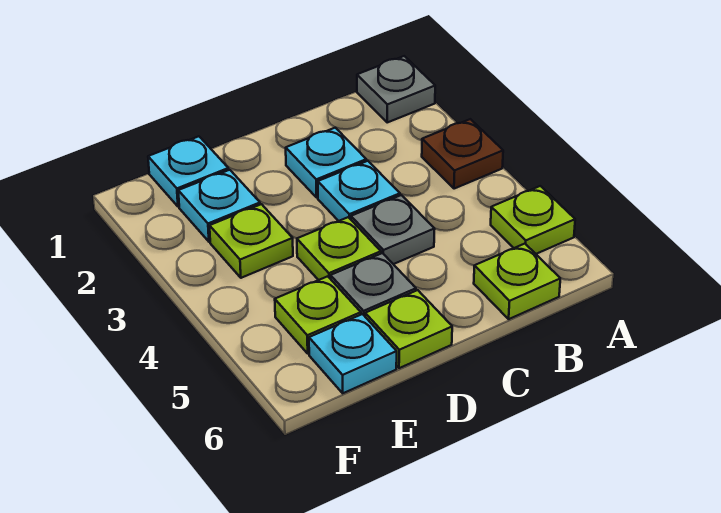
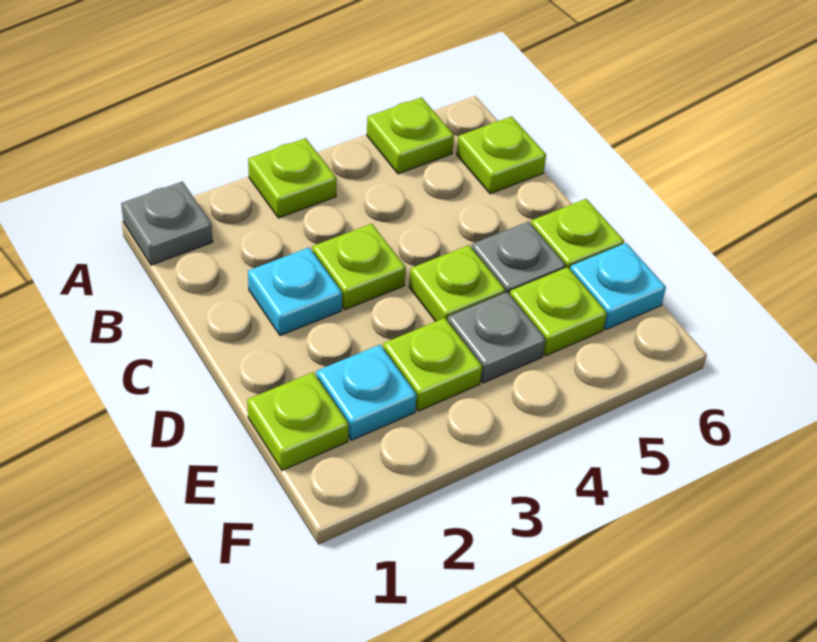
brown plate A3 level 1 -> lime plate A3 level 1
cyan plate C3 level 1 -> lime plate C3 level 1
grey plate C4 level 1 -> grey plate E4 level 1
cyan plate E1 level 1 -> lime plate E1 level 1

